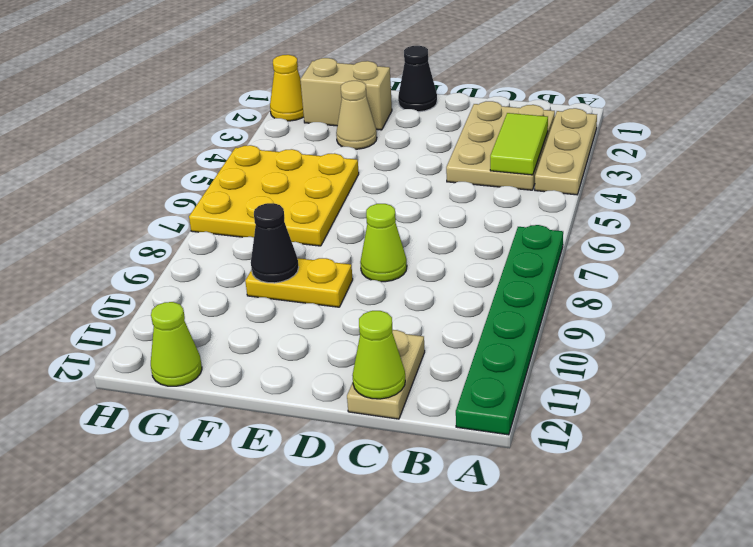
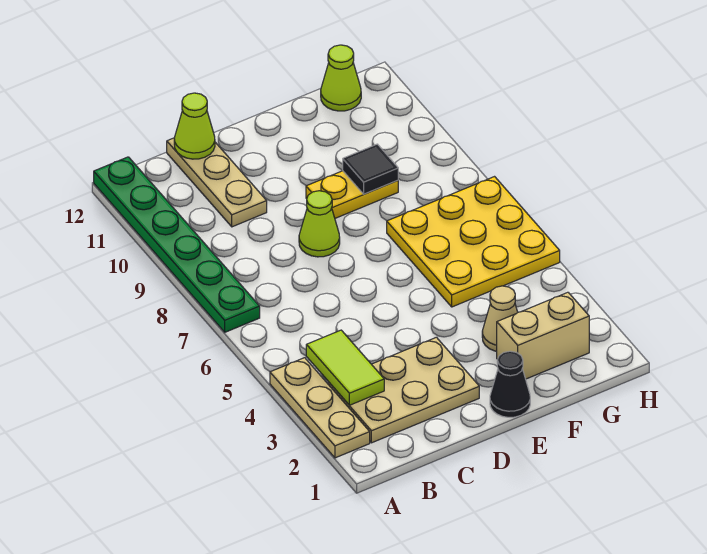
tan plate B2:C4 level 1 -> tan plate B2:D3 level 1
tan plate C11:C12 level 1 -> tan plate C10:C12 level 1
black cone F9 level 2 -> black tile F9 level 2
yellow cone H2 level 1 -> none

